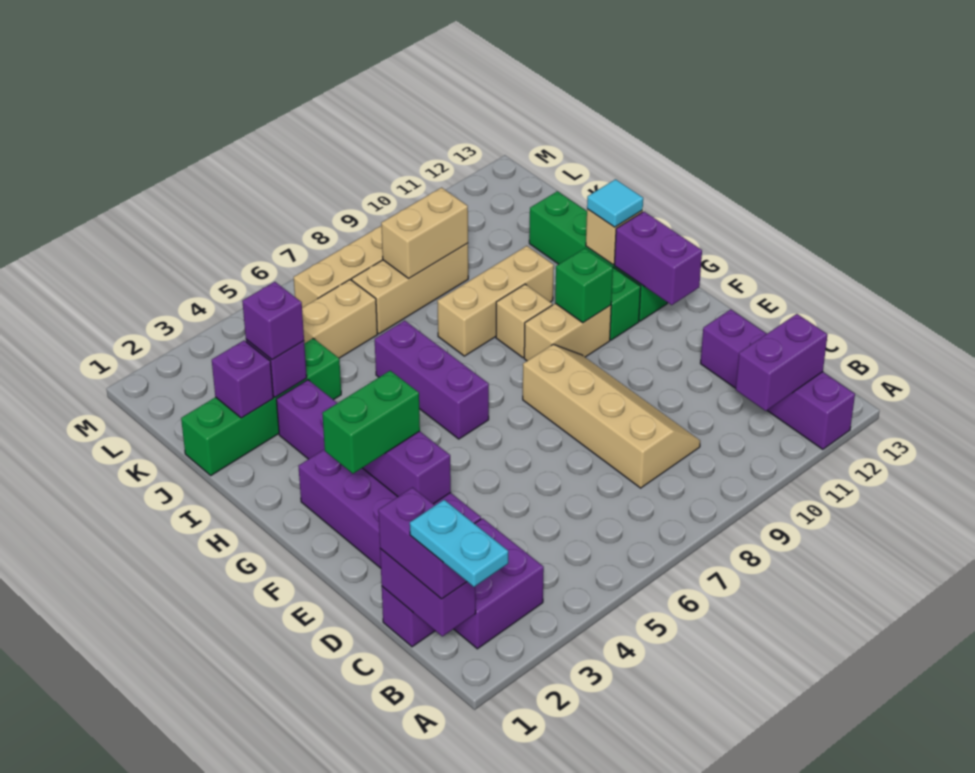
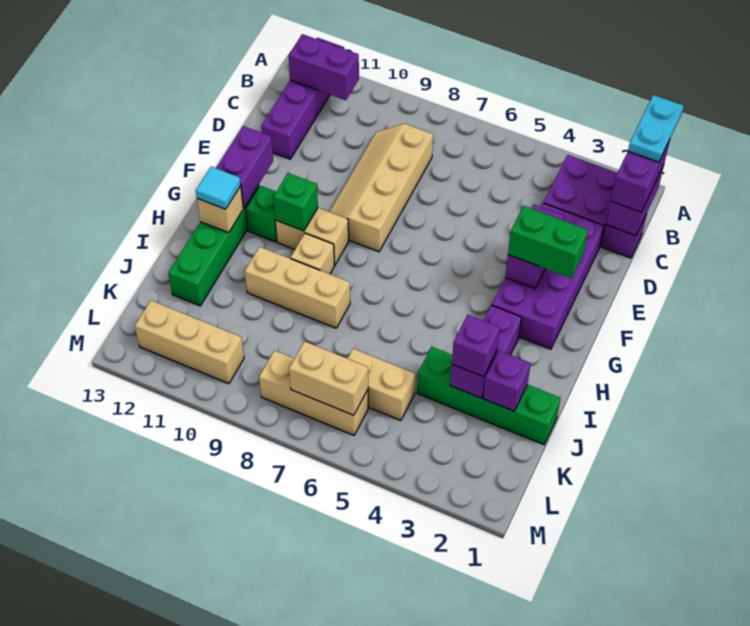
purple brick G6:I6 level 1 -> none
tan brick K7:K9 level 1 -> tan brick L10:L12 level 1
tan brick K8:K9 level 2 -> tan brick L6:L7 level 2

